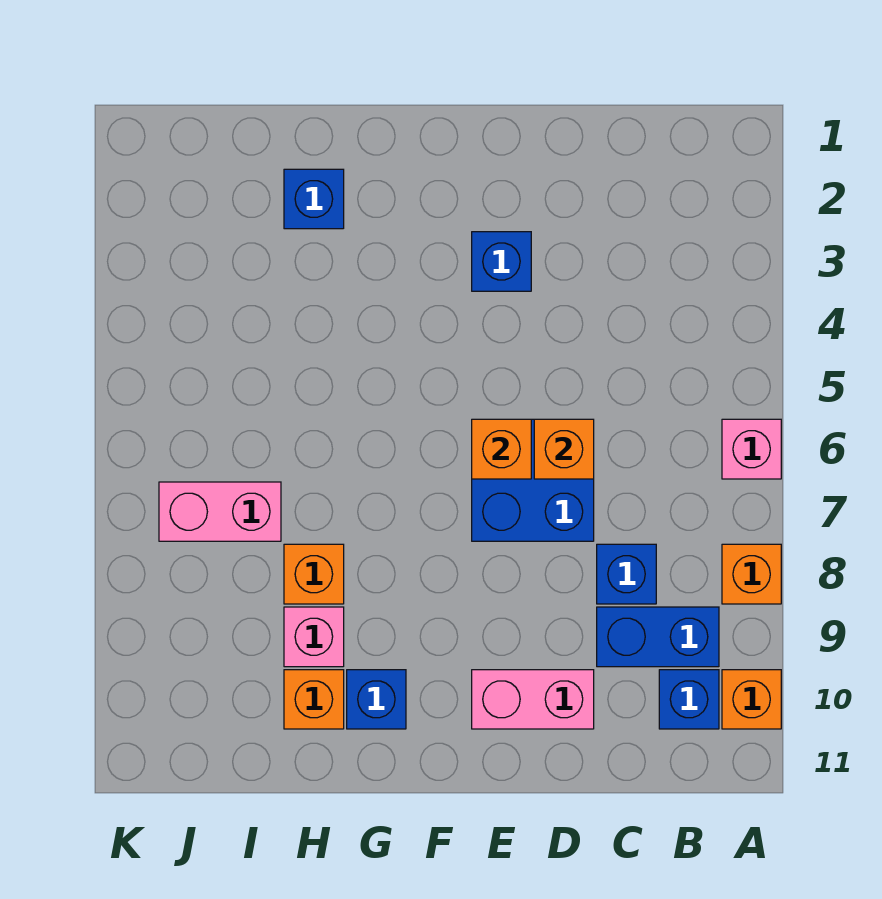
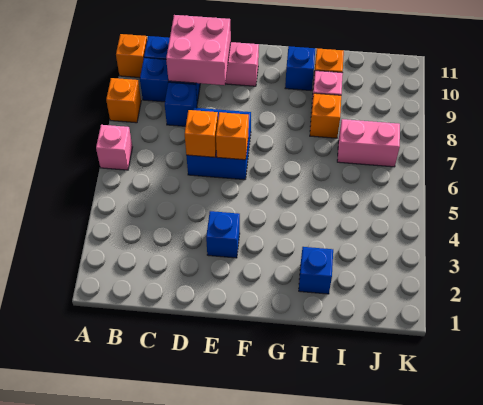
none -> pink brick C9:D10 level 2

